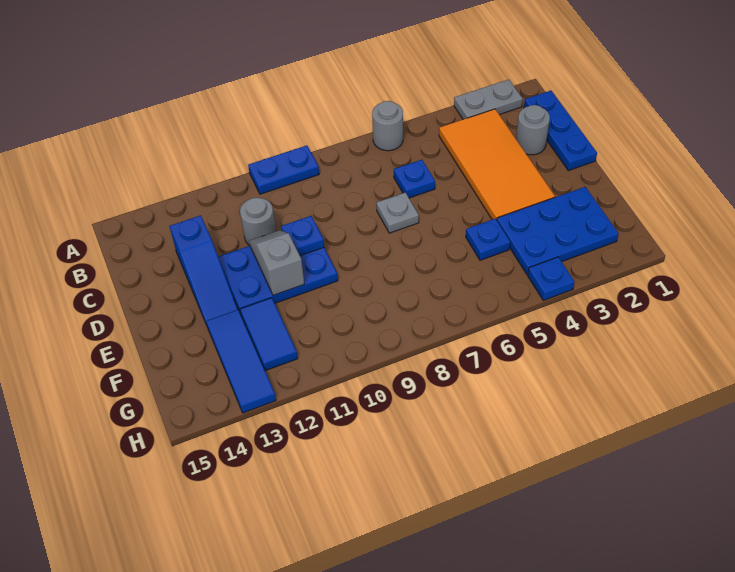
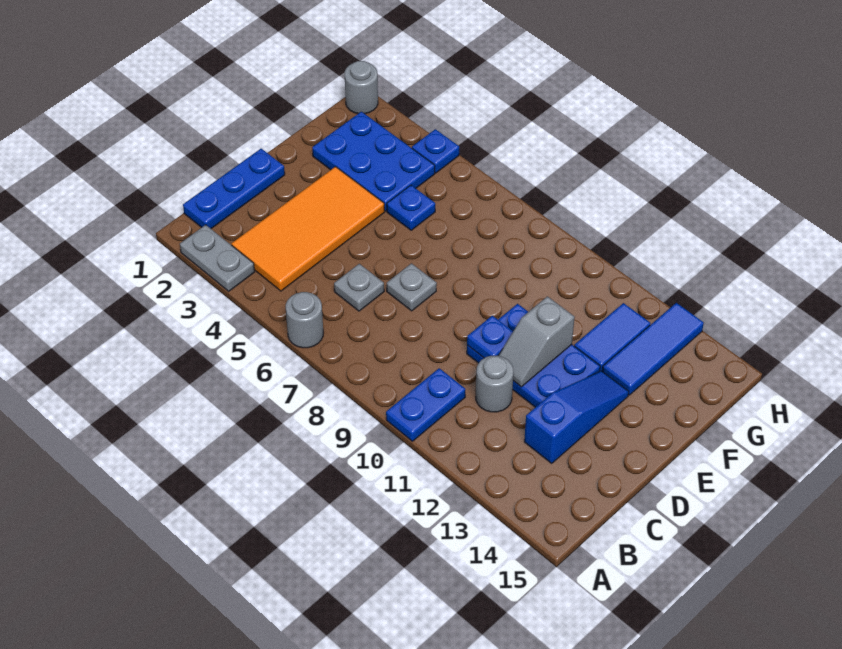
blue plate A9:A10 level 1 -> blue plate A10:B10 level 1
grey round brick C2 level 1 -> grey round brick H1 level 1
blue plate C6 level 1 -> grey plate C6 level 1

